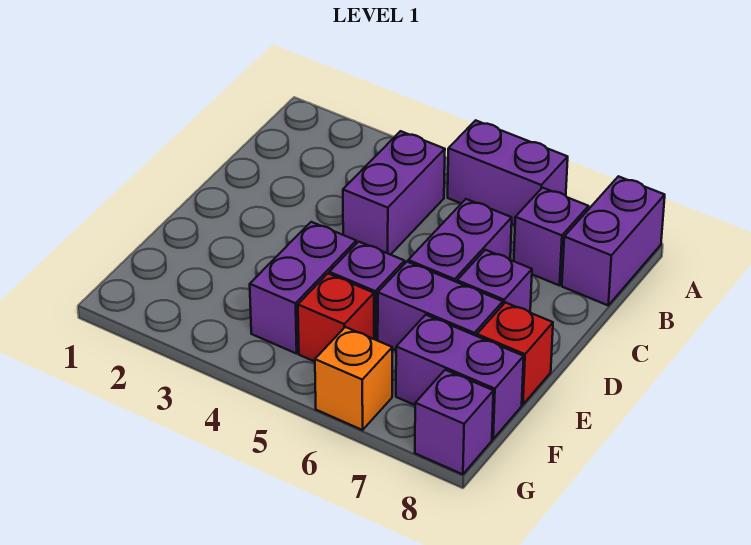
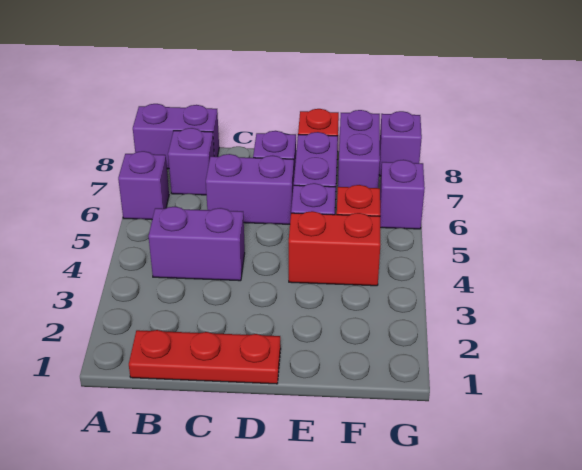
purple brick A5:A6 level 1 -> purple brick A6 level 1
none -> red plate B1:D1 level 1
purple brick E4:F4 level 1 -> red brick E4:F4 level 1
orange brick G6 level 1 -> purple brick G6 level 1

